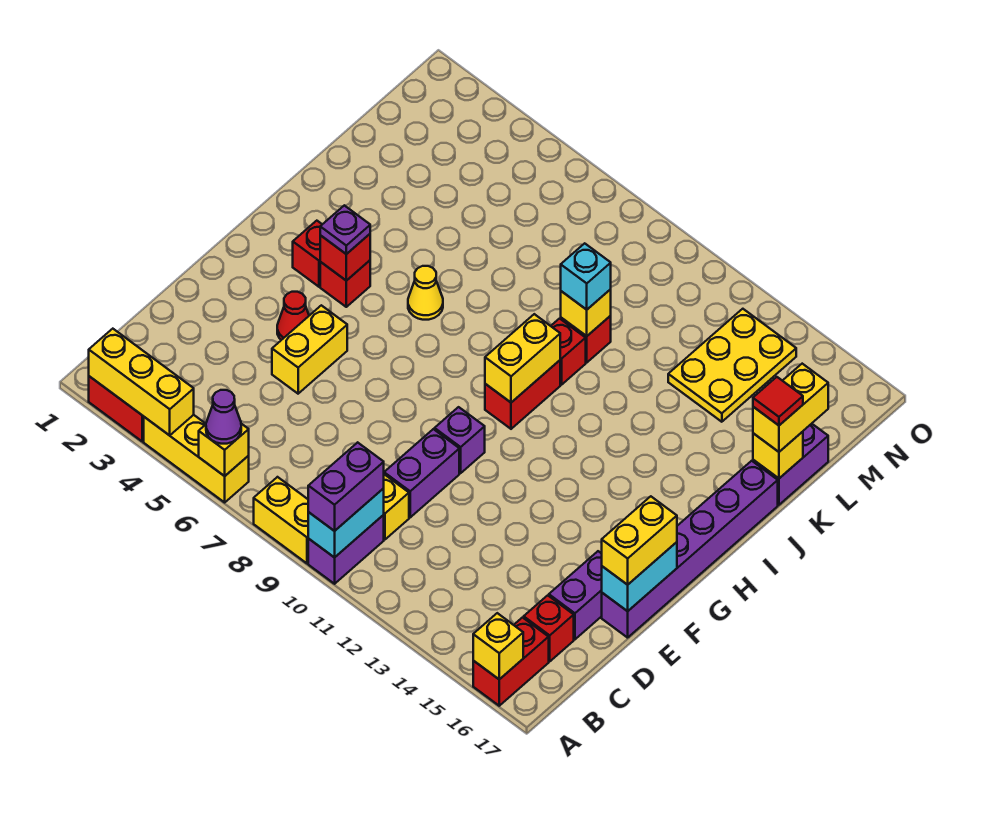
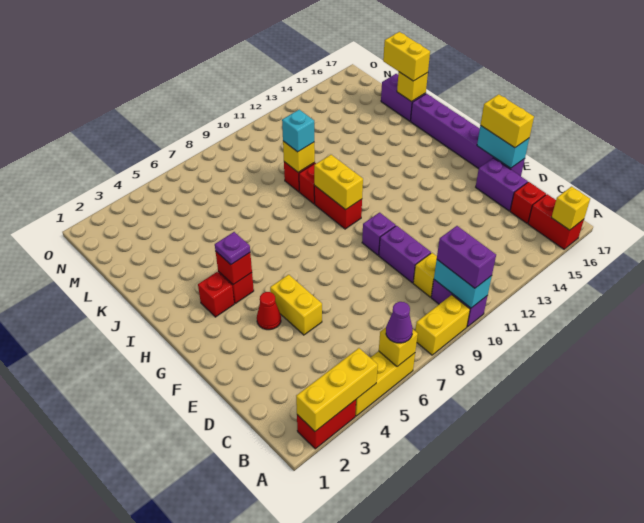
yellow cone I6 level 1 -> none
red tile K17 level 4 -> none
yellow plate L13:N14 level 1 -> none

